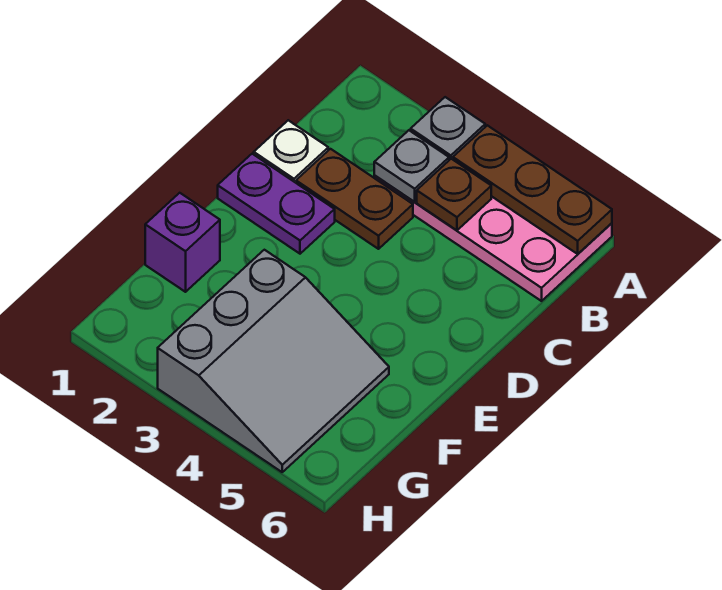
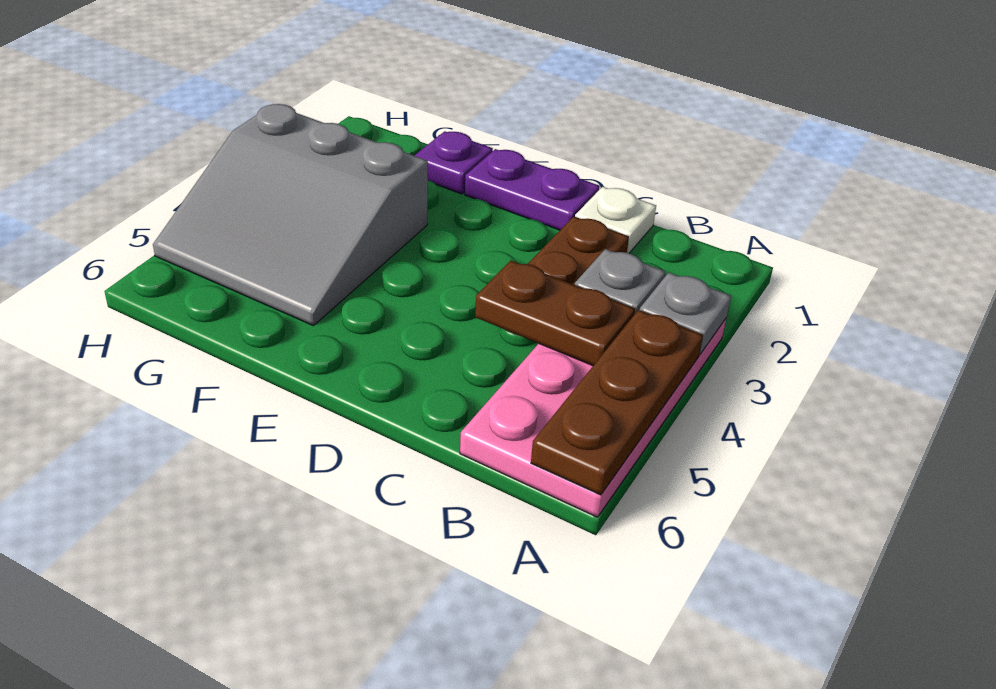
brown plate B4 level 2 -> brown plate B4:C4 level 2
purple plate D1:D2 level 1 -> purple plate D1:E1 level 1
purple brick F1 level 1 -> purple plate F1 level 1

